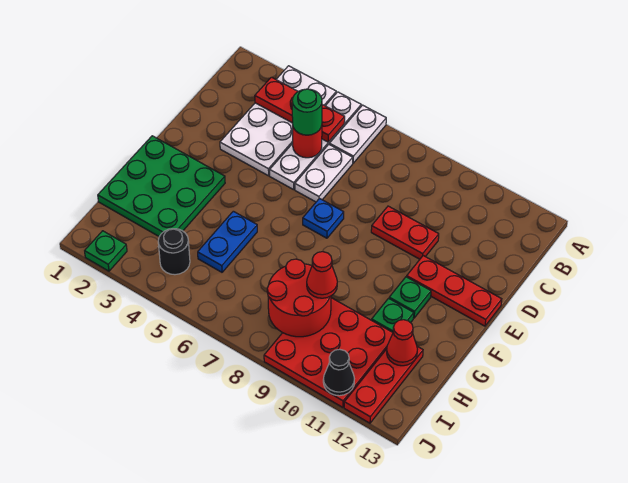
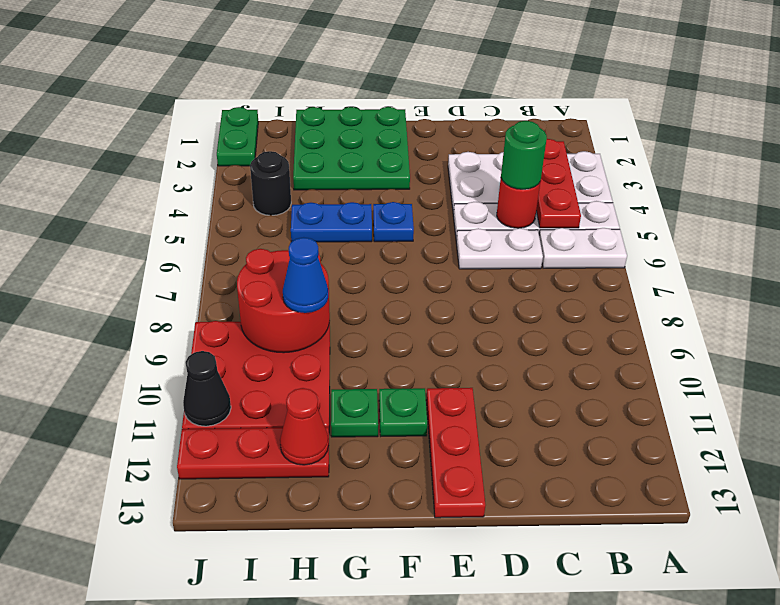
red plate D9:D10 level 1 -> none
blue plate E7 level 1 -> blue plate F5 level 1
red cone H9 level 3 -> blue cone H9 level 3
green plate J2 level 1 -> green plate J1:J2 level 1

